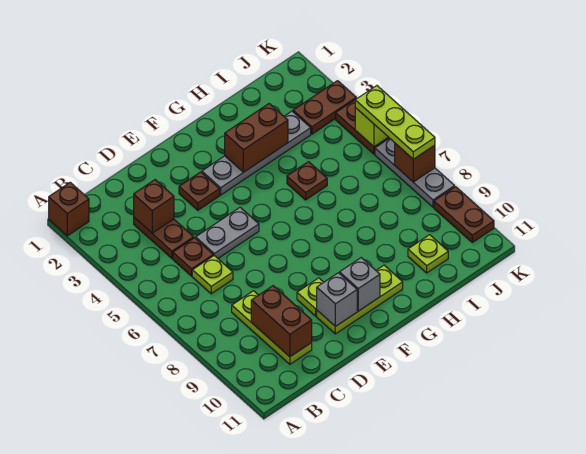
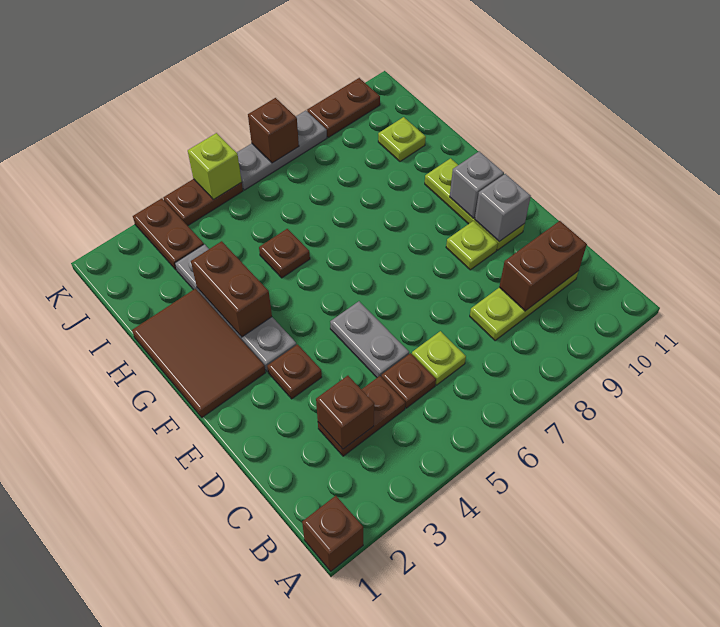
none -> brown tile F1:H2 level 1
lime plate K5:K7 level 3 -> none

